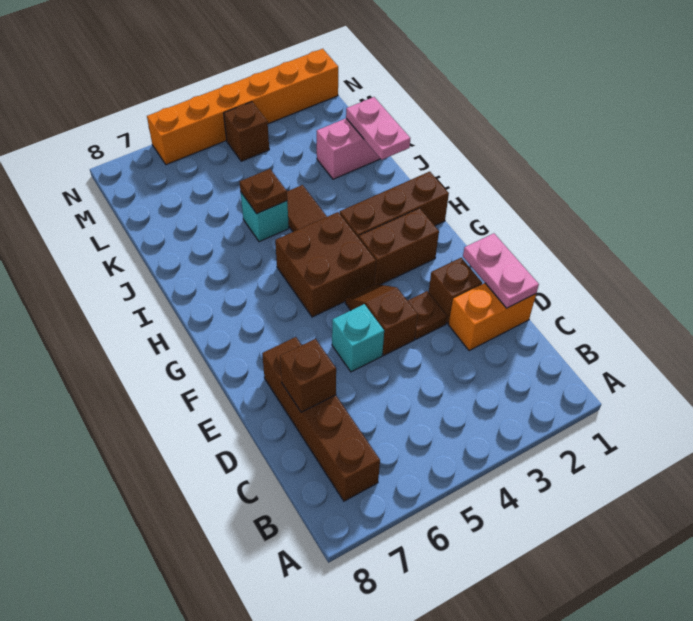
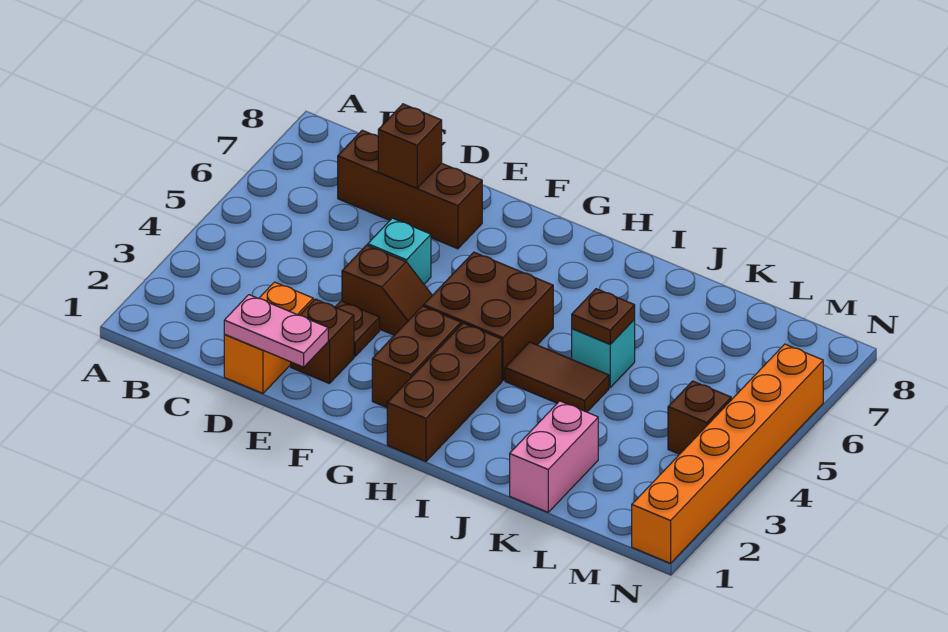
brown brick B7:E7 level 1 -> brown brick C7:E7 level 1
pink plate J1:K1 level 2 -> none

